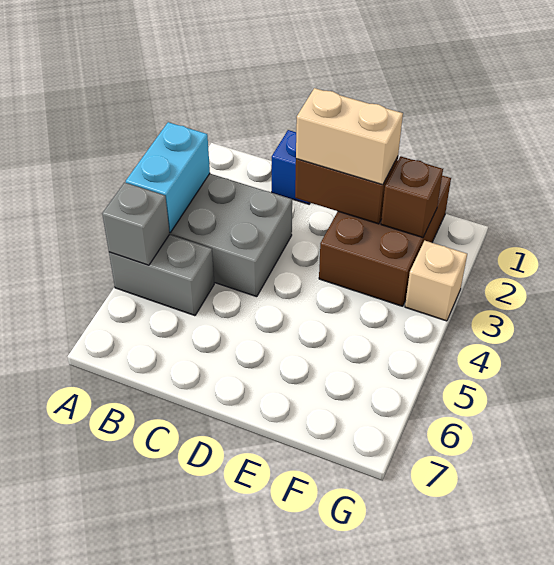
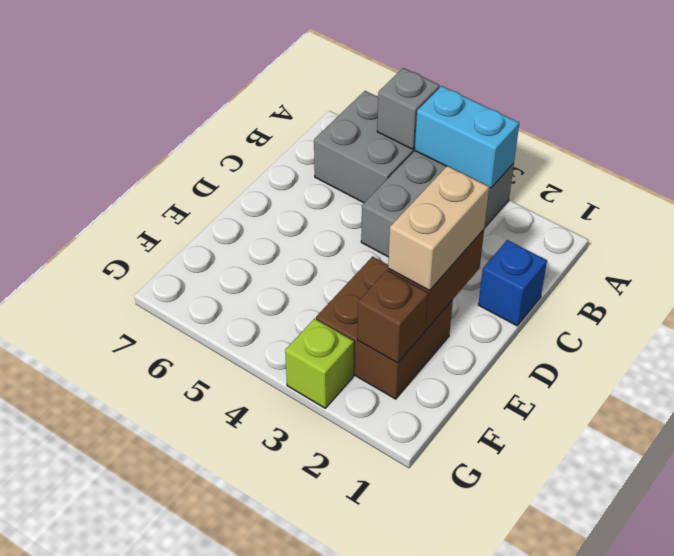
grey brick A5:B5 level 1 -> grey brick A5:B6 level 1
brown brick E1:F3 level 1 -> brown brick E2:F3 level 1
tan brick G3 level 1 -> lime brick G3 level 1

